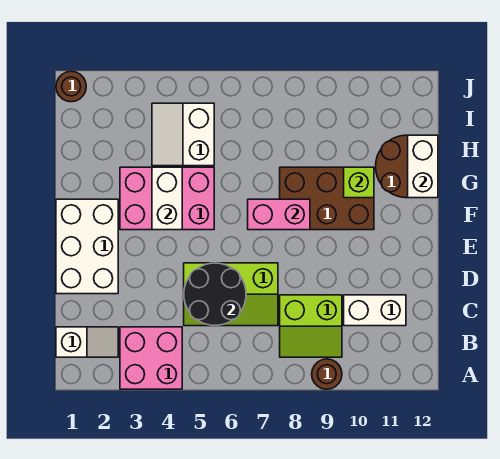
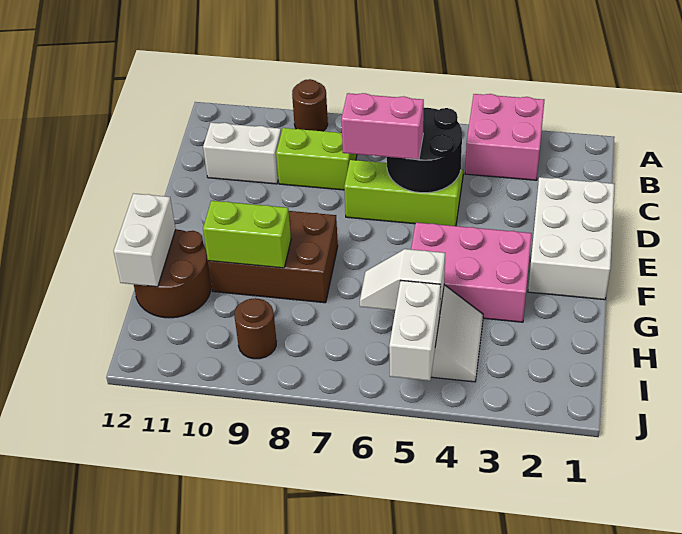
white slope B1:B2 level 1 top 1 -> white slope H5:H6 level 2 top 5
white brick F4:G4 level 2 -> white brick I5:J5 level 2
pink brick F7:F8 level 2 -> pink brick D6:D7 level 3
lime brick G10 level 2 -> lime brick G9:G10 level 2
brown round brick J1 level 1 -> brown round brick I9 level 1

